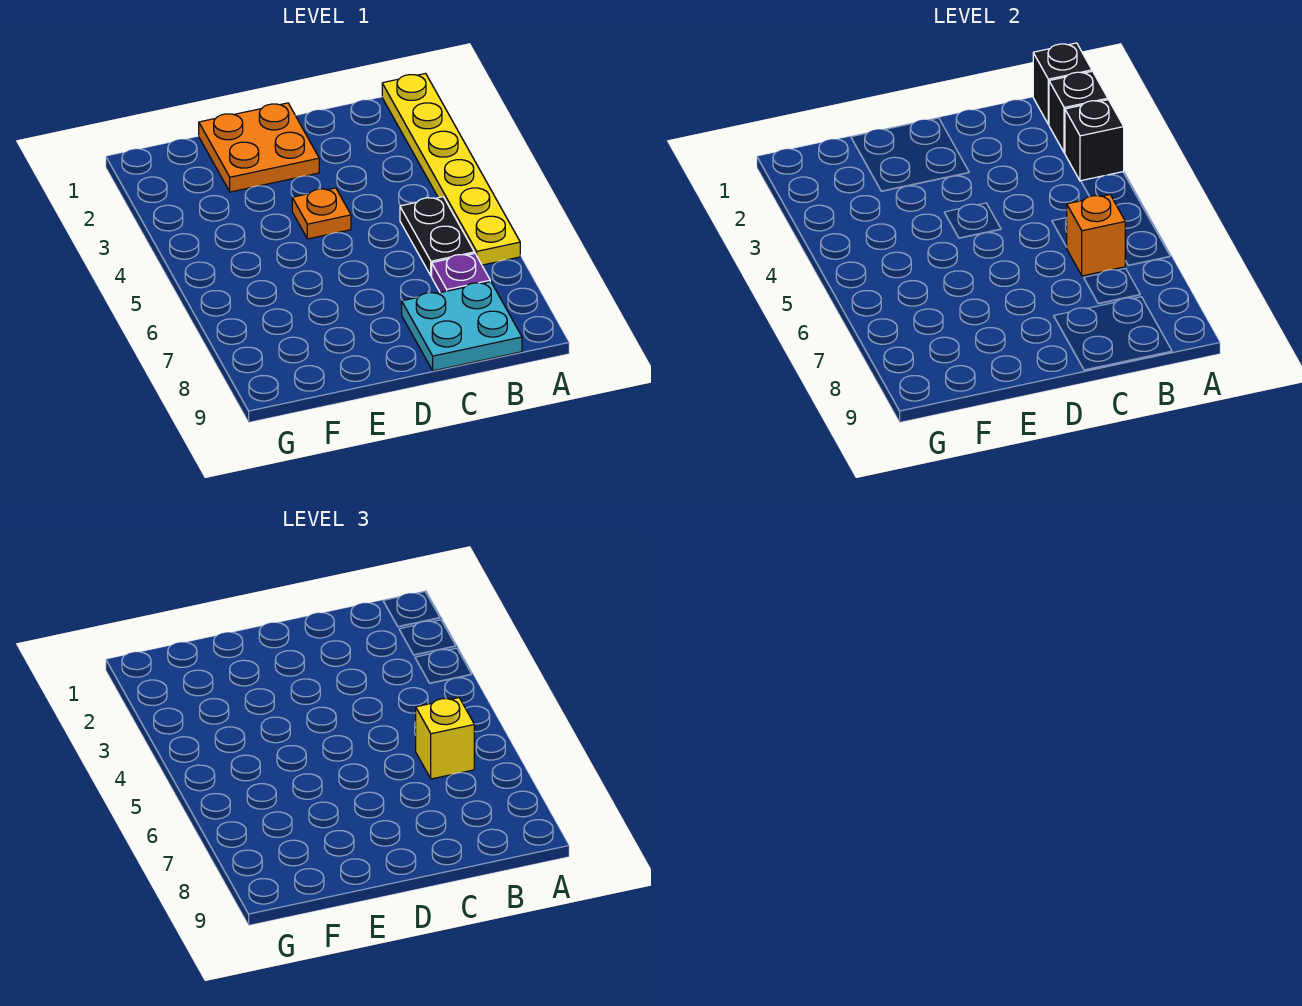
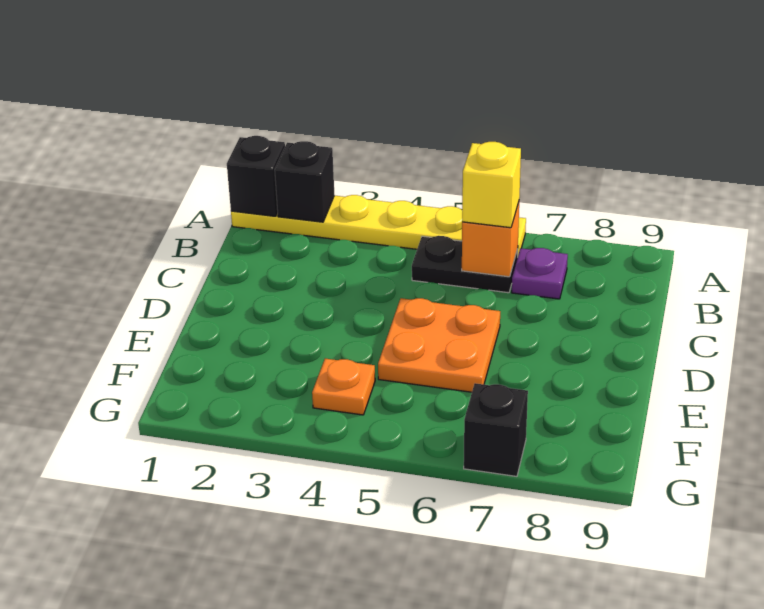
black brick A3 level 2 -> black brick G7 level 1
cyan plate B8:C9 level 1 -> none
orange plate D1:E2 level 1 -> orange plate D5:E6 level 1
orange plate D4 level 1 -> orange plate F4 level 1

